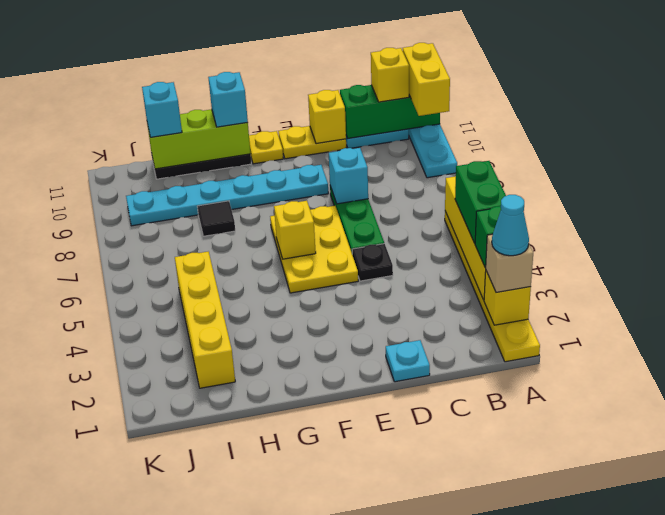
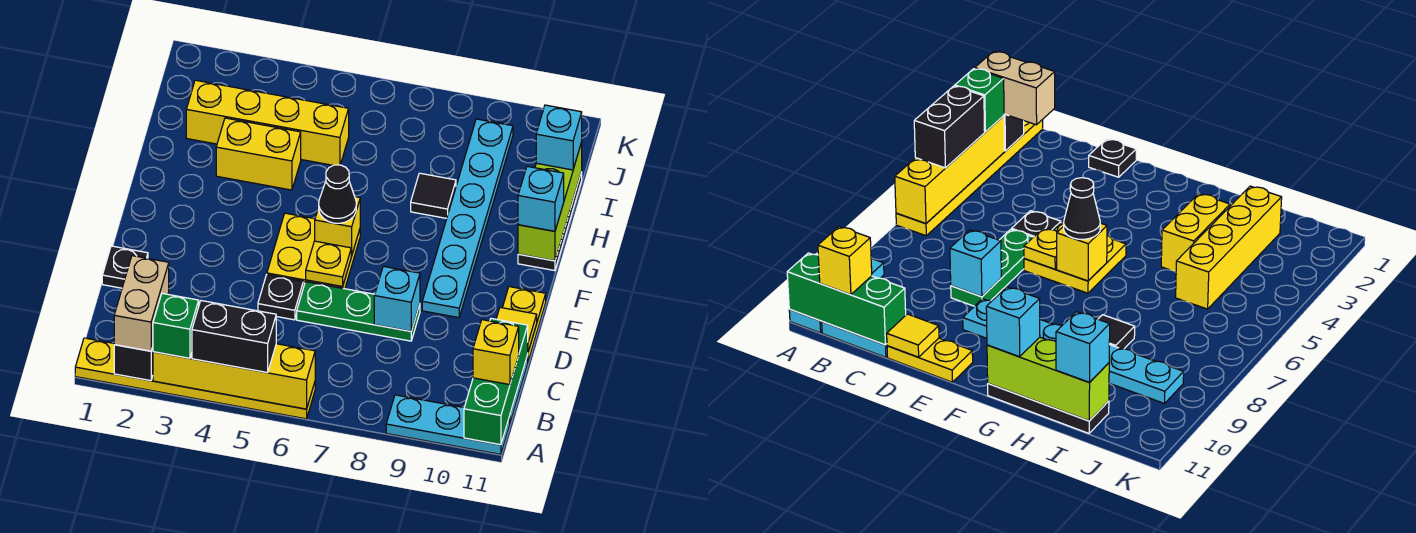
yellow brick A2 level 2 -> black brick A2 level 2
tan brick A2 level 3 -> tan brick A2:B2 level 3
cyan cone A2 level 4 -> none
green brick A4:A5 level 3 -> black brick A4:A5 level 3
yellow brick A10:A11 level 3 -> yellow brick H3:H4 level 1
cyan plate D1 level 1 -> black plate D1 level 1
yellow brick D11 level 2 -> yellow tile D11 level 2
yellow plate E5:F7 level 1 -> yellow plate E5:F6 level 1
none -> black cone F6 level 3
yellow plate F11 level 1 -> yellow plate E6 level 2

